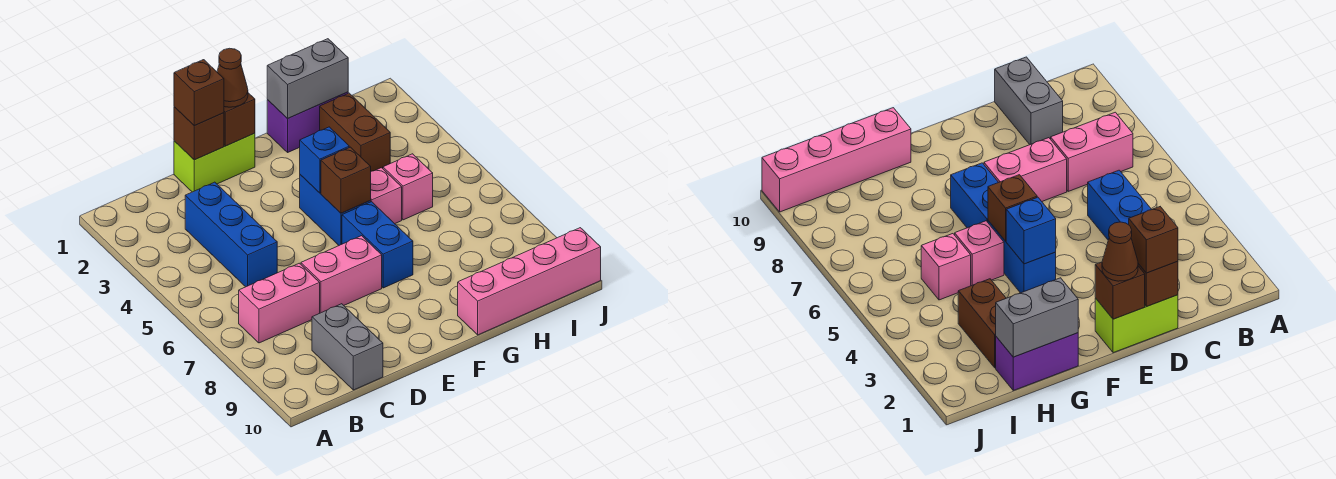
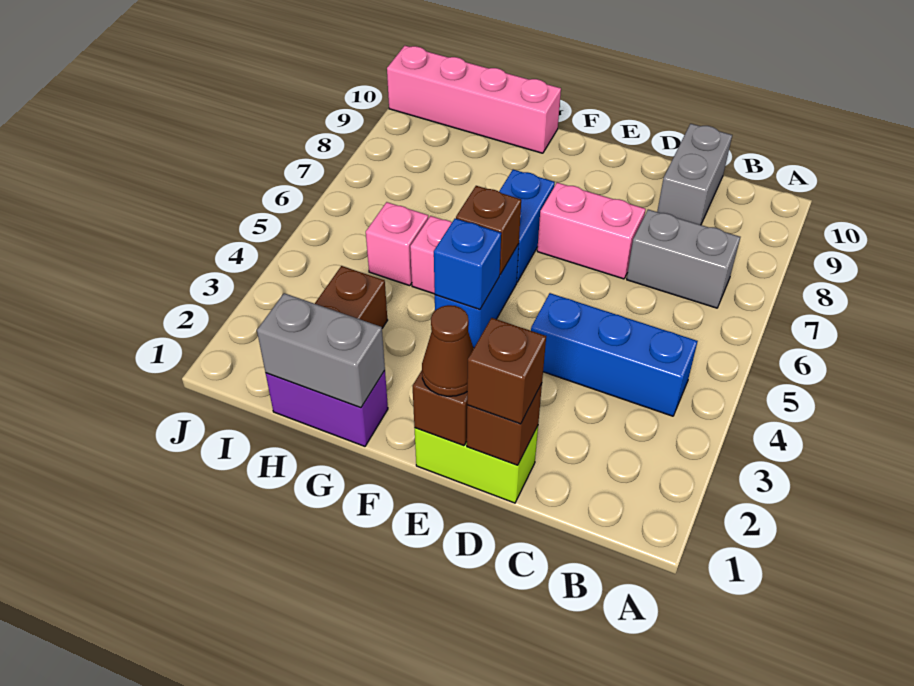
pink brick B7:C7 level 1 -> grey brick B7:C7 level 1
blue brick C3:C5 level 1 -> blue brick B4:D4 level 1

